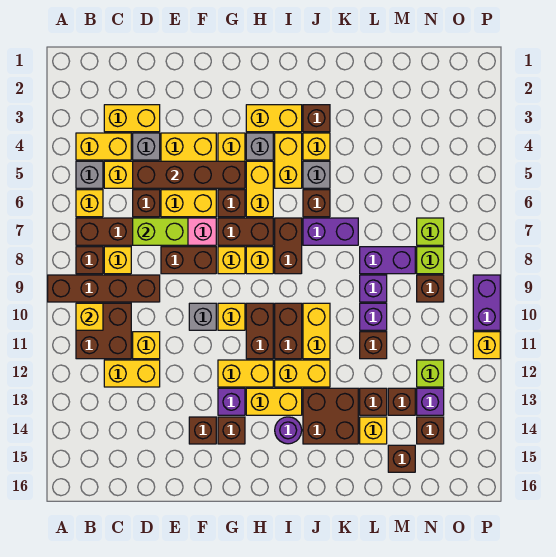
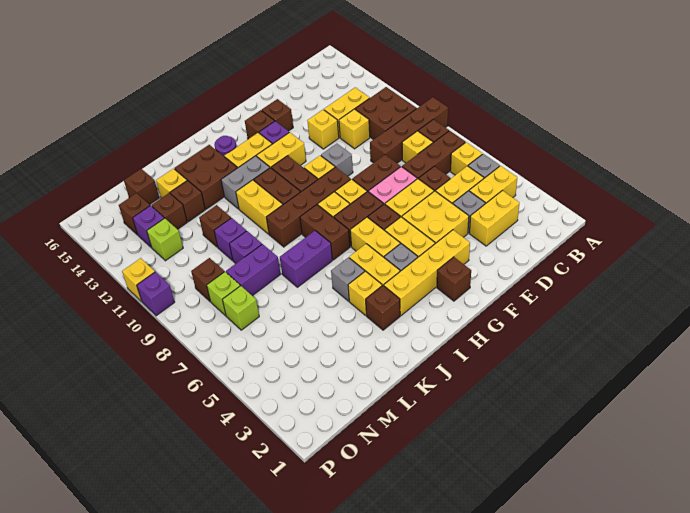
yellow brick B10 level 2 -> yellow brick E12 level 1
brown brick D5:G5 level 2 -> brown brick G9:J9 level 1
lime brick D7:E7 level 2 -> none
yellow brick H3:I3 level 1 -> yellow brick F3:I3 level 1
yellow brick I12:J12 level 1 -> grey brick I12:J12 level 1
brown brick J6 level 1 -> brown brick G2 level 1
purple brick P9:P10 level 1 -> purple brick P10 level 1

